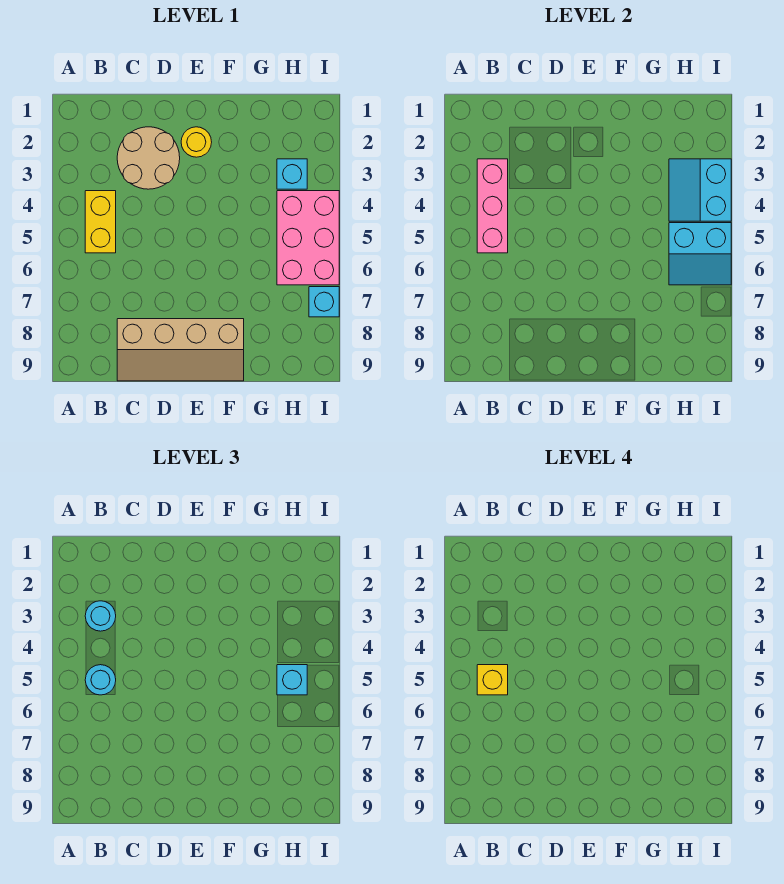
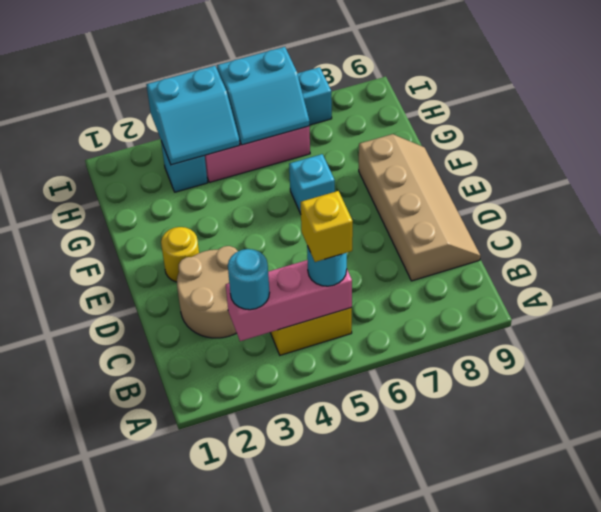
cyan slope H5:I6 level 2 top 5 -> cyan slope H5:I6 level 2 top I
cyan brick H5 level 3 -> cyan brick F6 level 1

